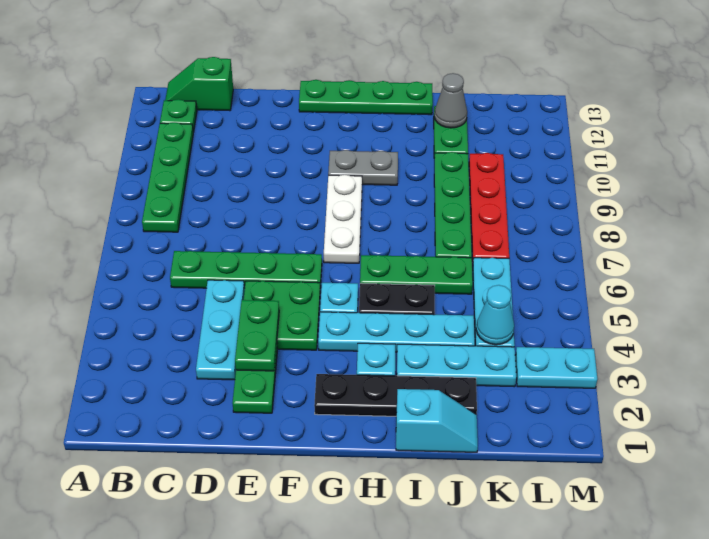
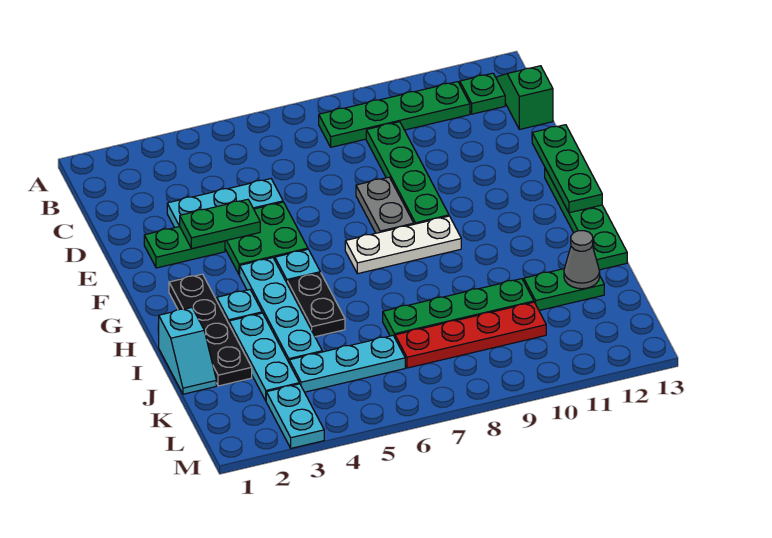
green plate C6:F6 level 1 -> green plate C9:F9 level 1
grey plate G10:H10 level 1 -> grey plate E8:F8 level 1
green plate H6:J6 level 1 -> green plate E13:G13 level 2
cyan cone K4 level 2 -> none

